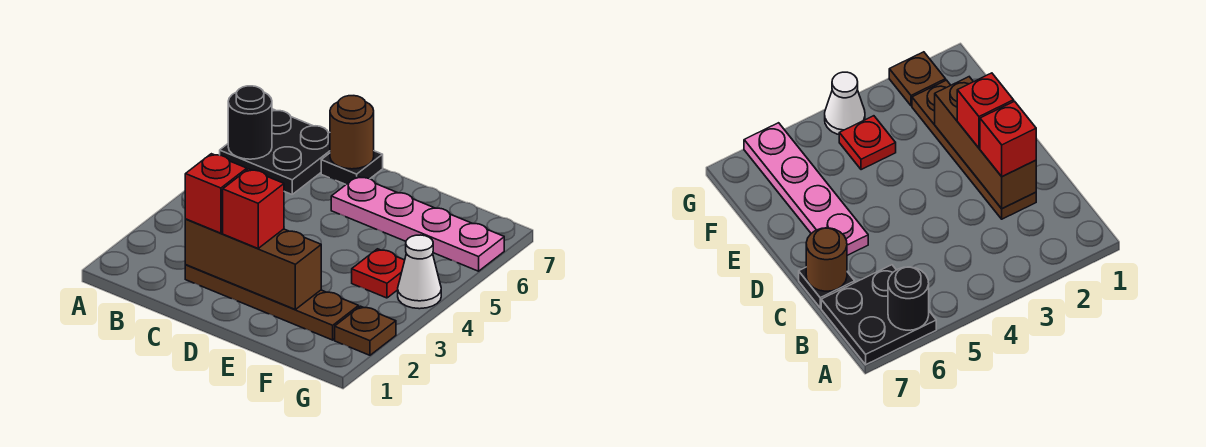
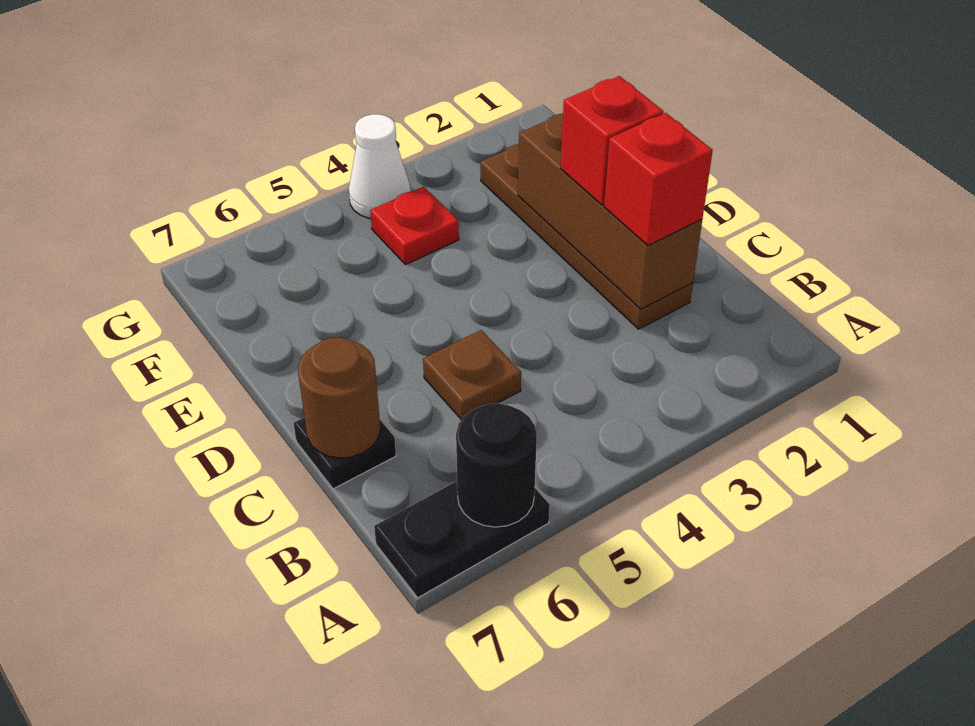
black plate A6:B7 level 1 -> black plate A6:A7 level 1
pink plate D6:G6 level 1 -> none
brown plate G2 level 1 -> brown plate C5 level 1

